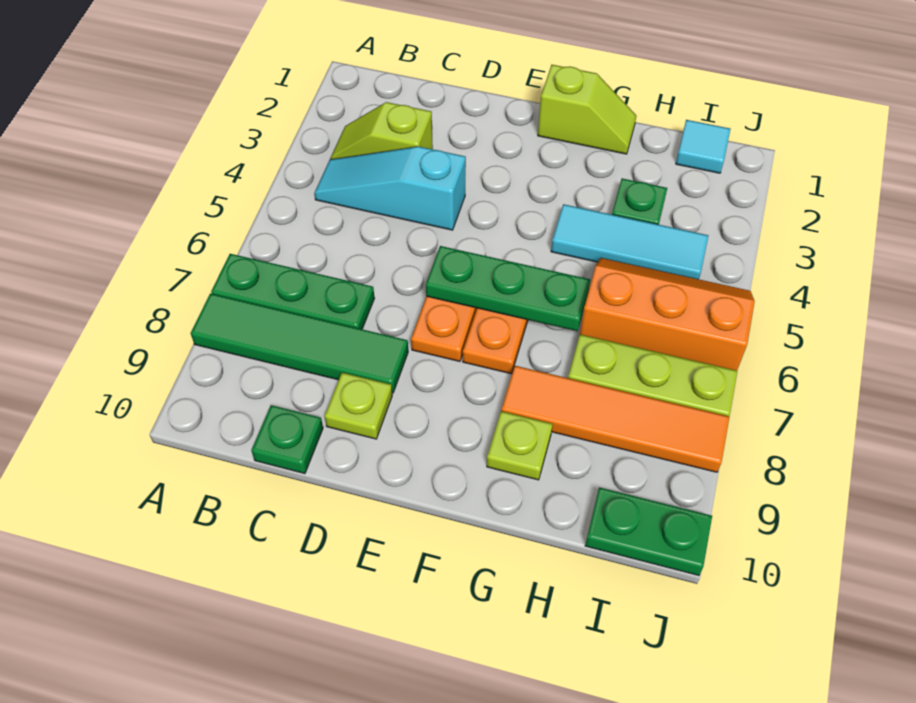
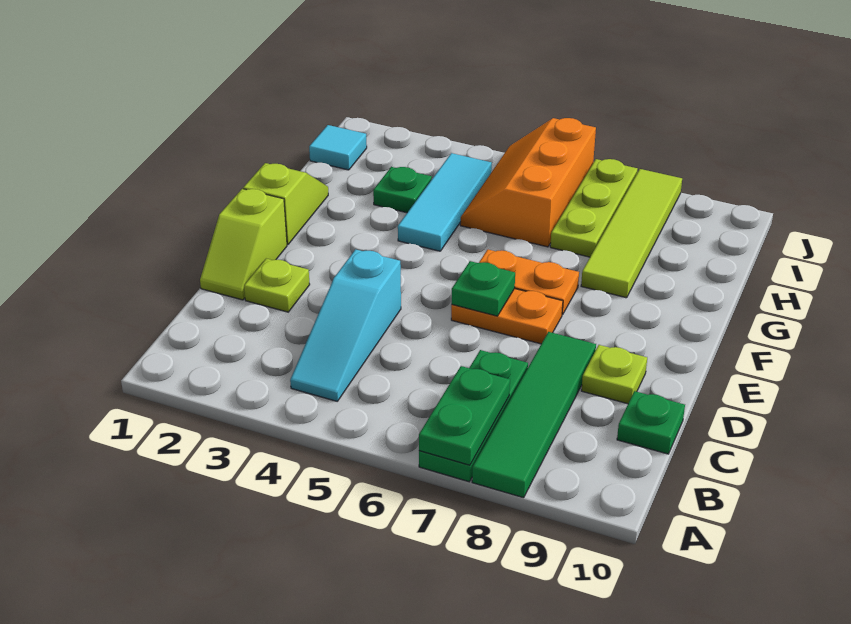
lime slope B3:C3 level 1 top C -> lime slope D1:E1 level 1 top E
green plate E6:G6 level 2 -> green plate E6 level 2
orange tile G8:J8 level 1 -> lime tile G8:J8 level 1
lime plate G9 level 1 -> lime plate D2 level 1
green plate I10:J10 level 1 -> green plate A7:B7 level 2

